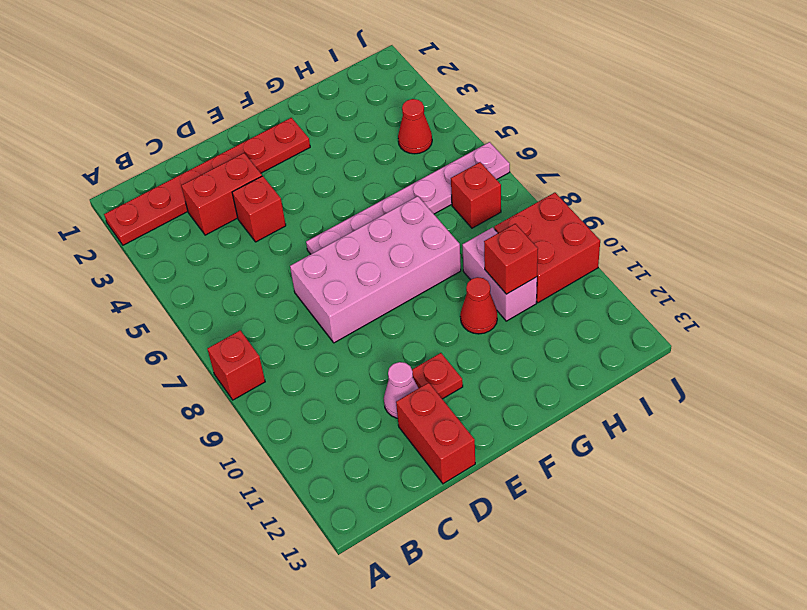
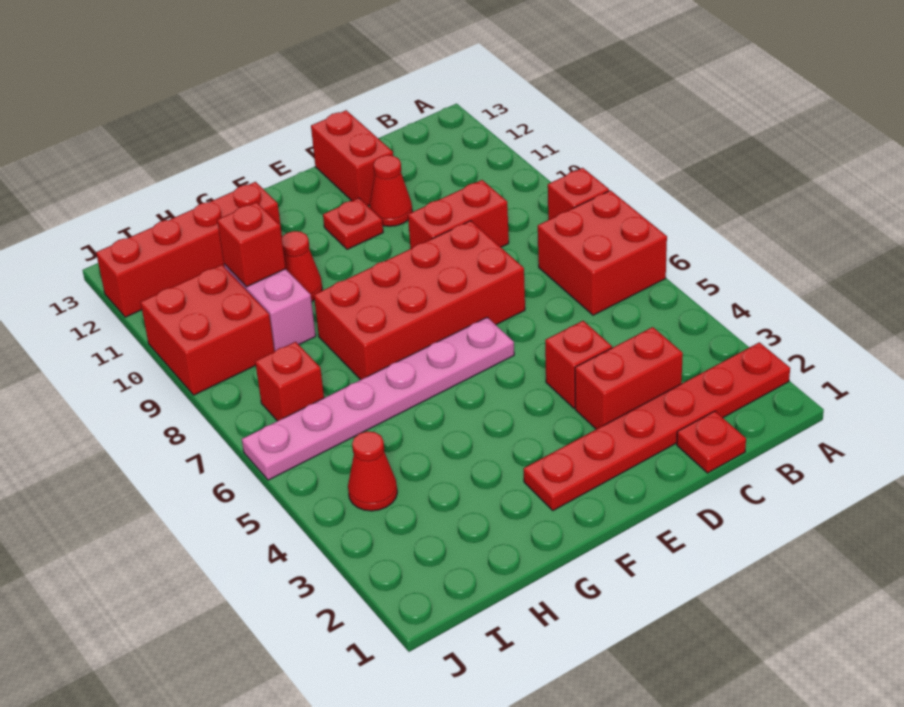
none -> red brick A6:B7 level 1
none -> red plate C1 level 1
none -> red brick C9:D9 level 1
pink brick D7:G8 level 1 -> red brick D7:G8 level 1
pink cone D11 level 1 -> red cone D11 level 1
none -> red brick G12:J12 level 1

